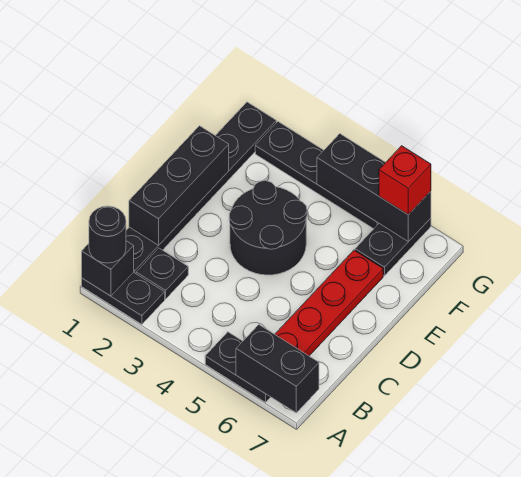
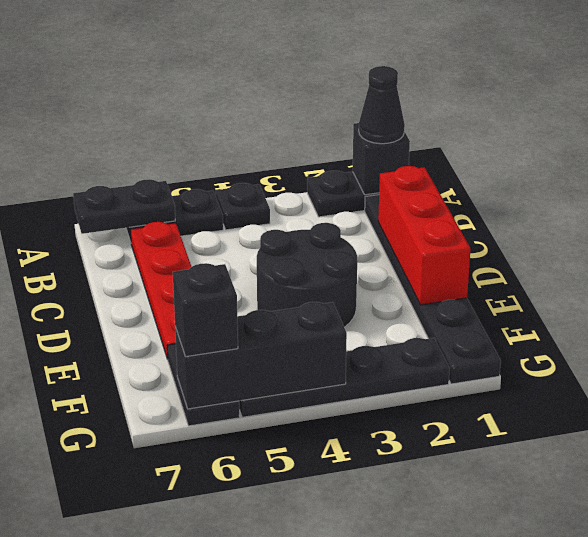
black round brick A1 level 3 -> black cone A1 level 3
black brick A6:A7 level 2 -> black plate A6:A7 level 2
black plate B2 level 1 -> black plate A4 level 1
black brick C1:E1 level 2 -> red brick C1:E1 level 2
red brick G6 level 3 -> black brick G6 level 3

